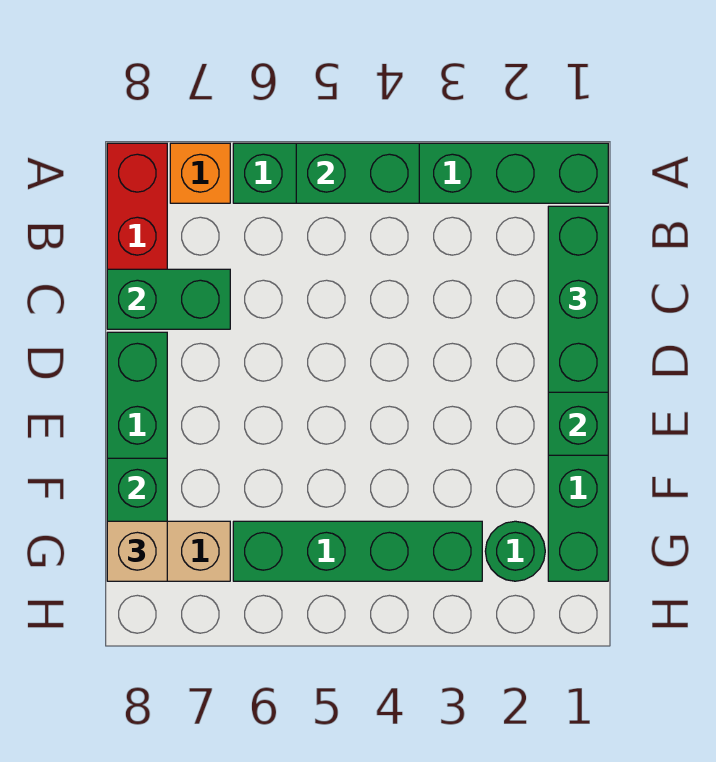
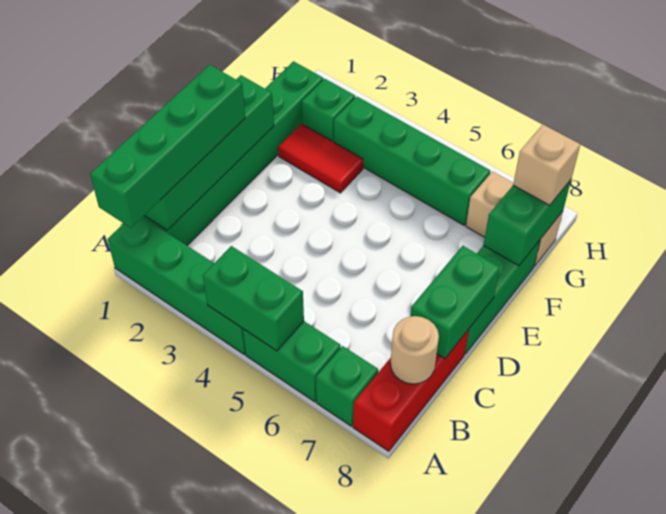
orange brick A7 level 1 -> green brick A7 level 1
green brick B1:D1 level 3 -> green brick A1:D1 level 3
none -> tan round brick B8 level 2
green brick C7:C8 level 2 -> green brick C8:D8 level 2
none -> red tile F2:F3 level 1
green round brick G2 level 1 -> green brick G2 level 1

